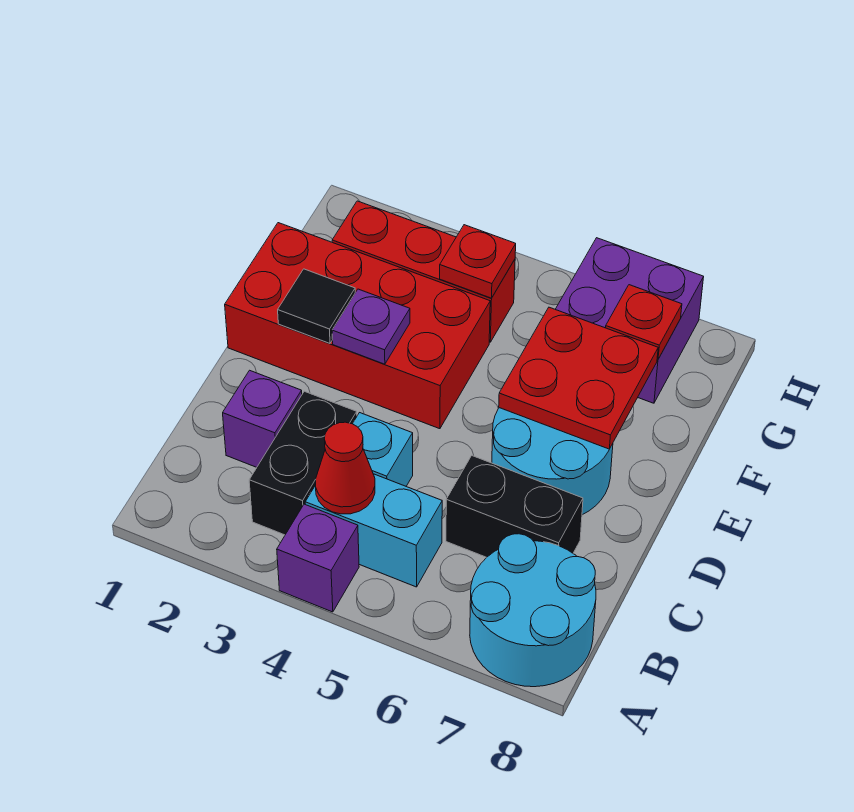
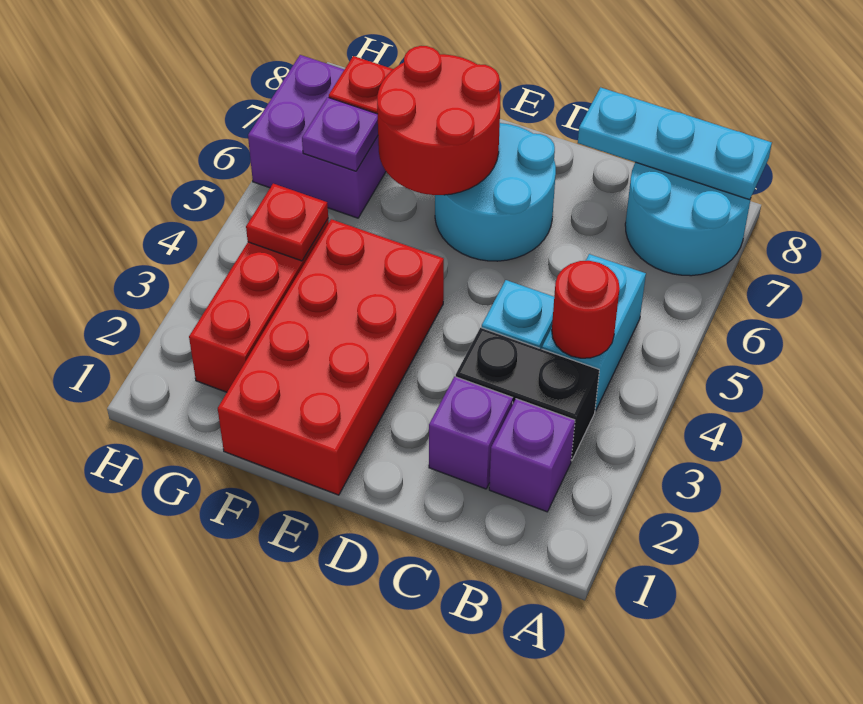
purple brick A4 level 1 -> purple brick B2 level 1
none -> cyan plate A8:C8 level 2
red cone B4 level 2 -> red round brick B4 level 2
black brick C6:C7 level 1 -> none
black tile E2 level 2 -> none
purple plate E3 level 2 -> purple plate G6 level 2
red plate E6:F7 level 2 -> red round brick E6:F7 level 2

